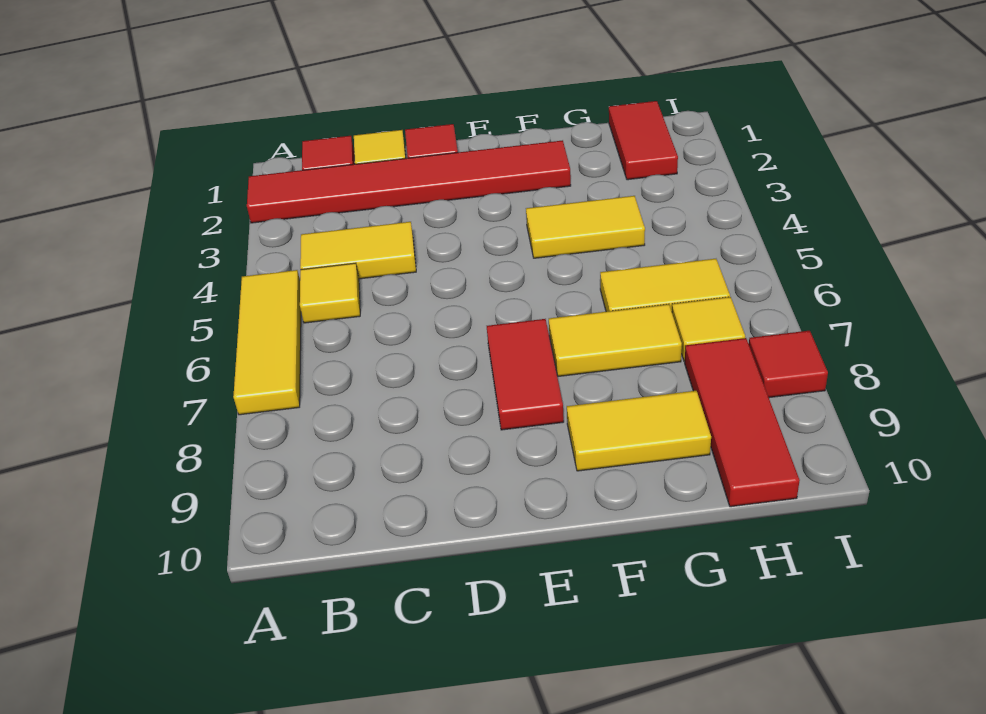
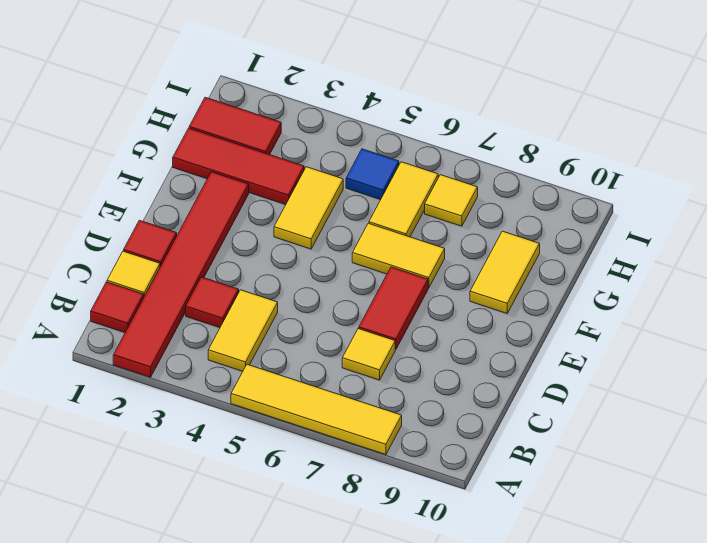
yellow tile A5:A7 level 1 -> yellow tile A5:A8 level 1
yellow tile B5 level 1 -> yellow tile C7 level 1
red tile E7:E8 level 1 -> red tile D7:E7 level 1
yellow tile F7:G7 level 1 -> yellow tile F6:F7 level 1
none -> blue tile H5 level 1
red tile H8:H10 level 1 -> red tile G1:G3 level 1
red tile I8 level 1 -> red tile C3 level 1

